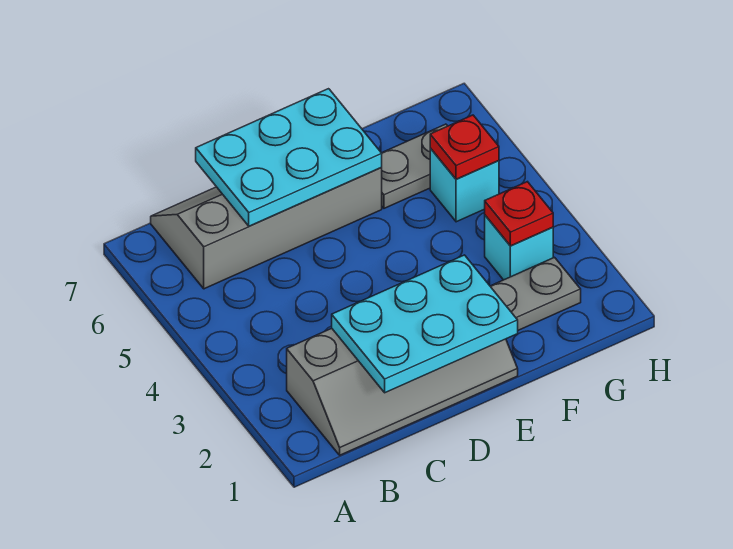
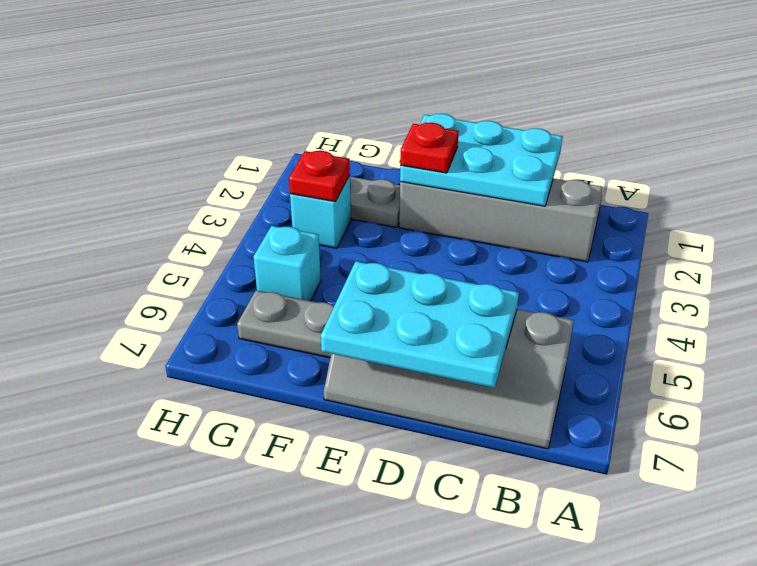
red plate G5 level 2 -> red plate E2 level 3

